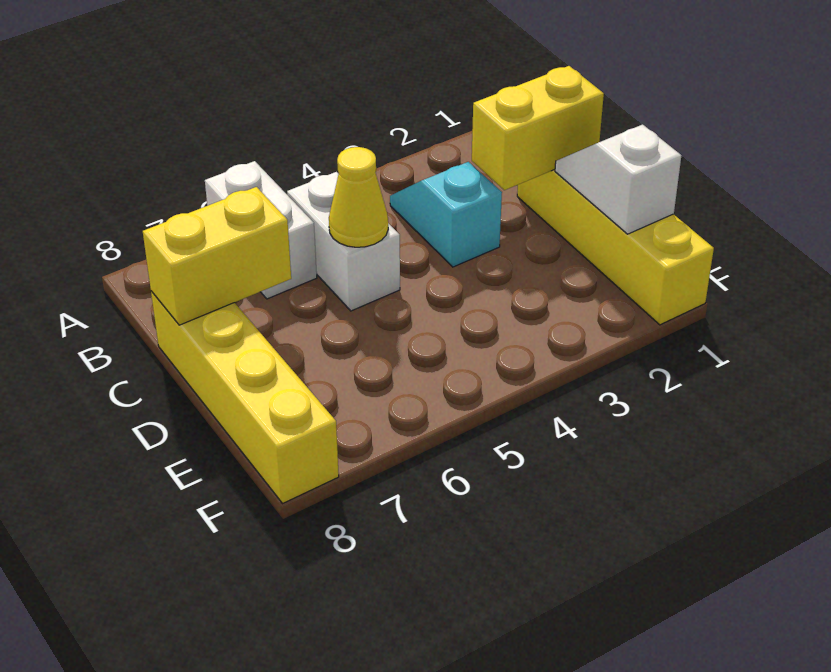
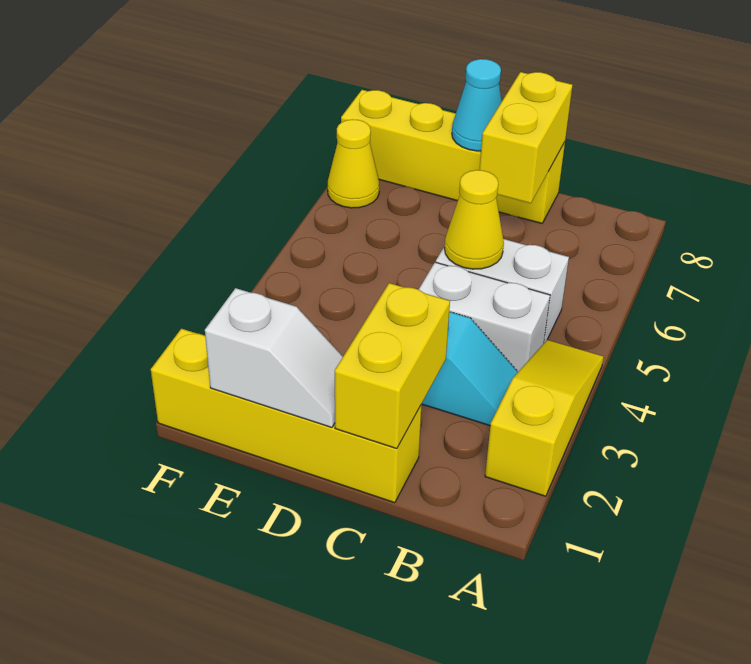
none -> yellow slope A2:A4 level 1 top 2
white brick A6:B6 level 1 -> white brick B4:C4 level 1
none -> cyan cone D8 level 2
none -> yellow cone F7 level 1

